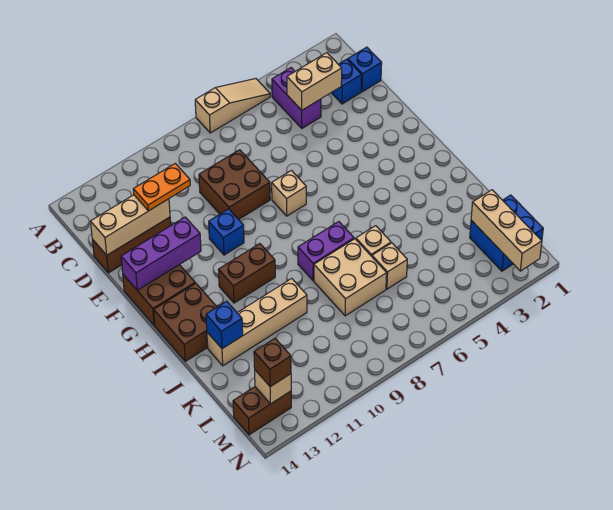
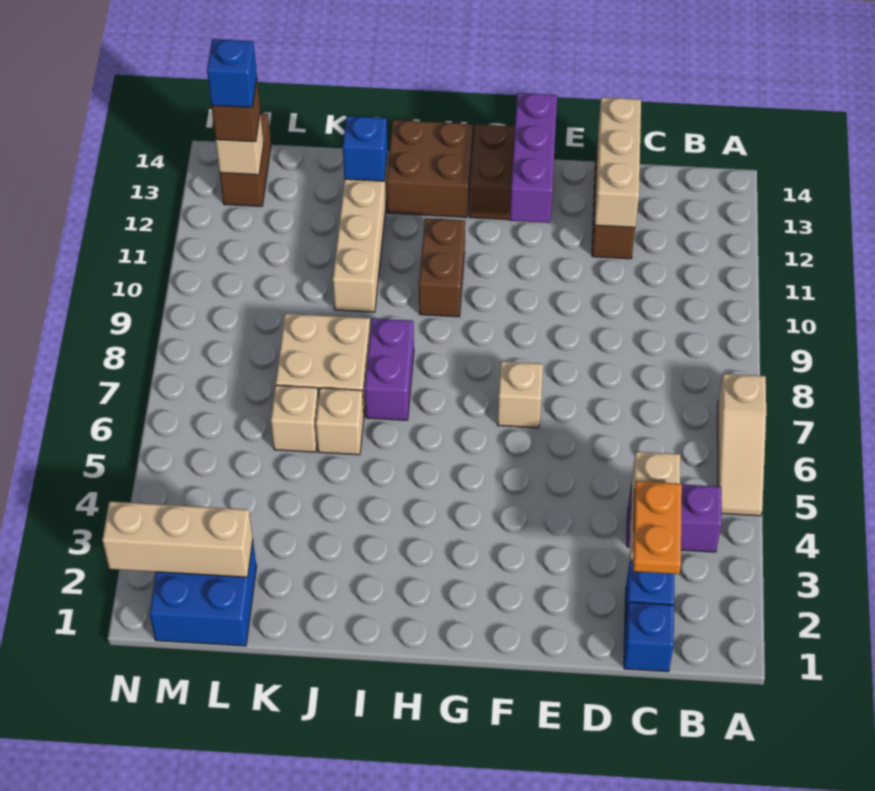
brown brick D8:E9 level 1 -> none
orange plate D11:D12 level 3 -> orange plate C2:C3 level 3
blue brick F10 level 1 -> blue brick M13 level 4

